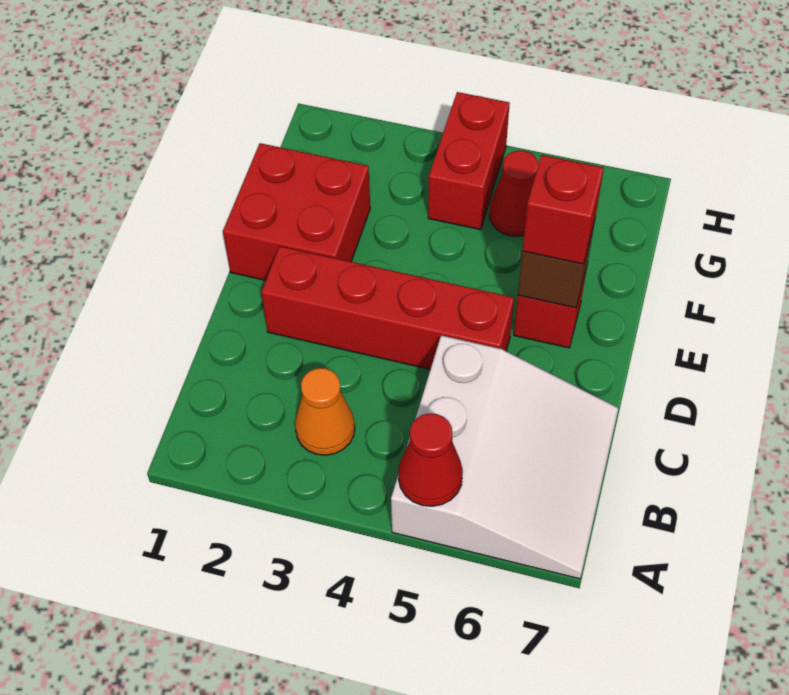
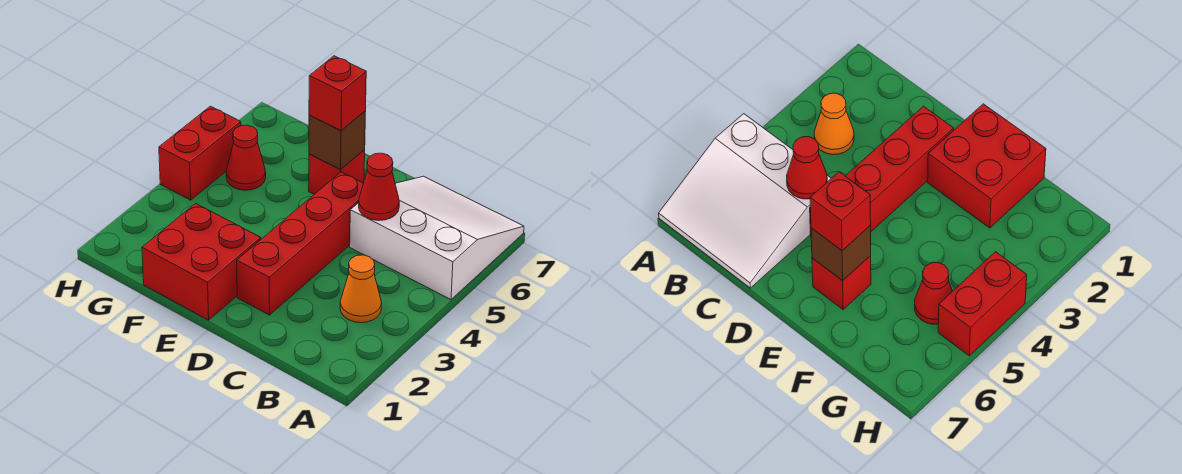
red cone A5 level 2 -> red cone C5 level 2
red brick G4:H4 level 1 -> red brick H4:H5 level 1

